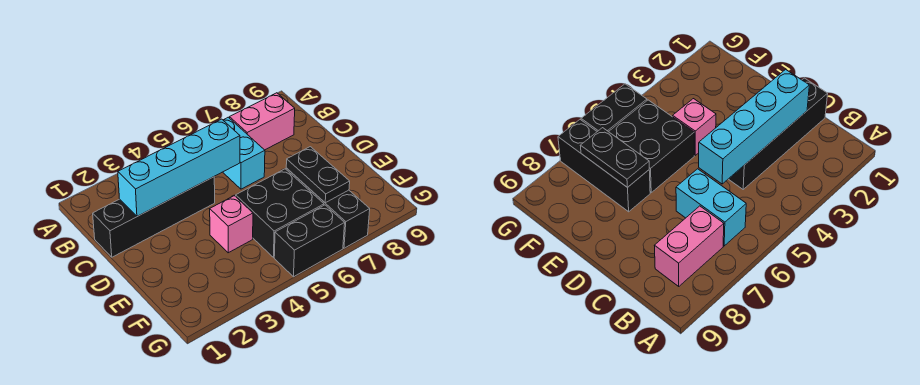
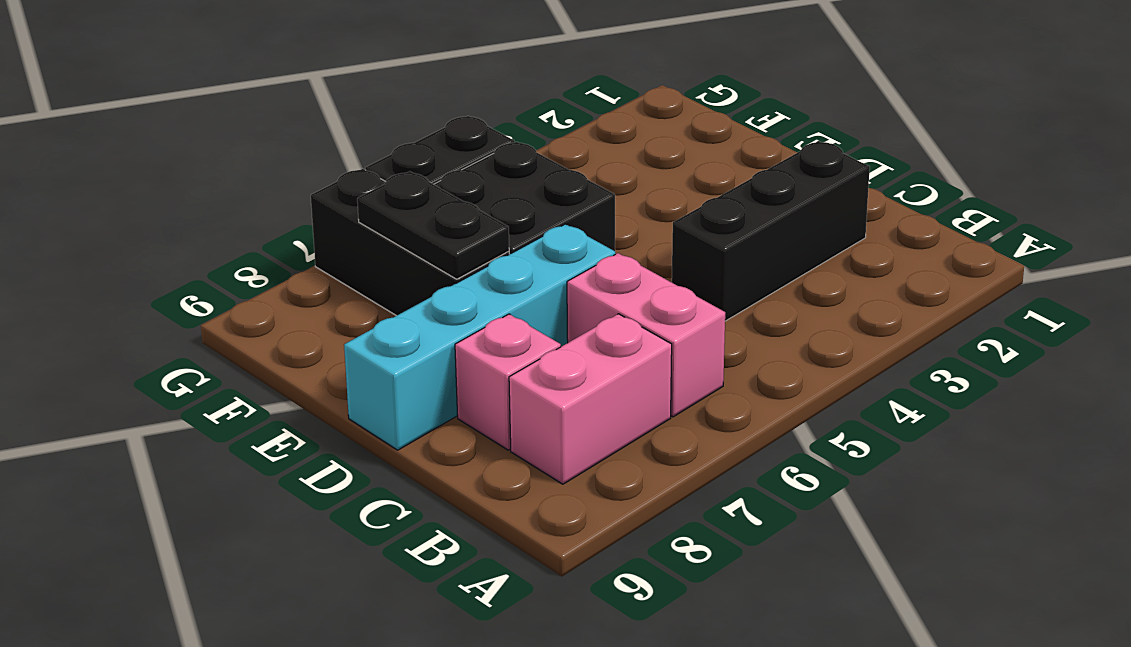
cyan brick B6:C6 level 1 -> pink brick B6:C6 level 1
black brick C1:C4 level 1 -> black brick C2:C4 level 1
cyan brick C2:C5 level 2 -> cyan brick D6:D9 level 1
pink brick E4 level 1 -> pink brick C8 level 1

